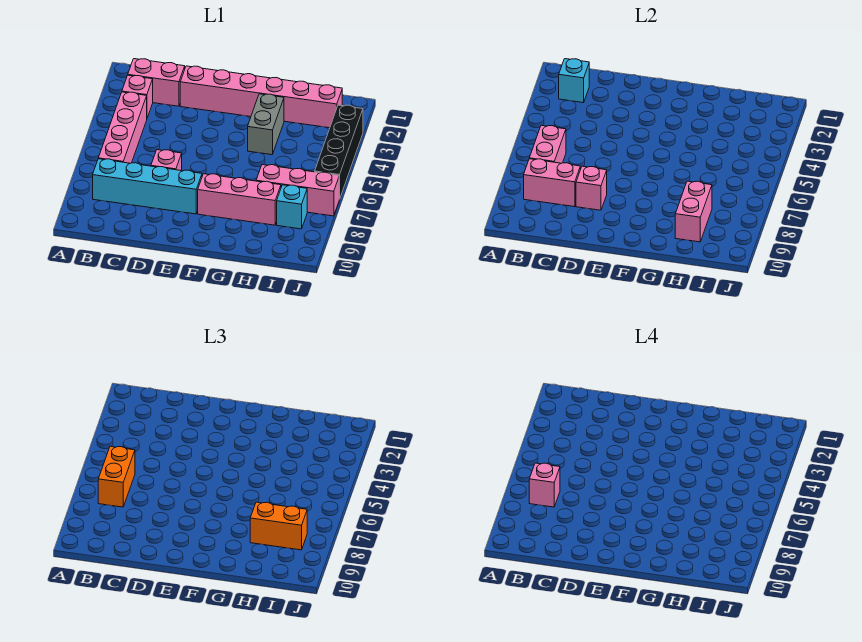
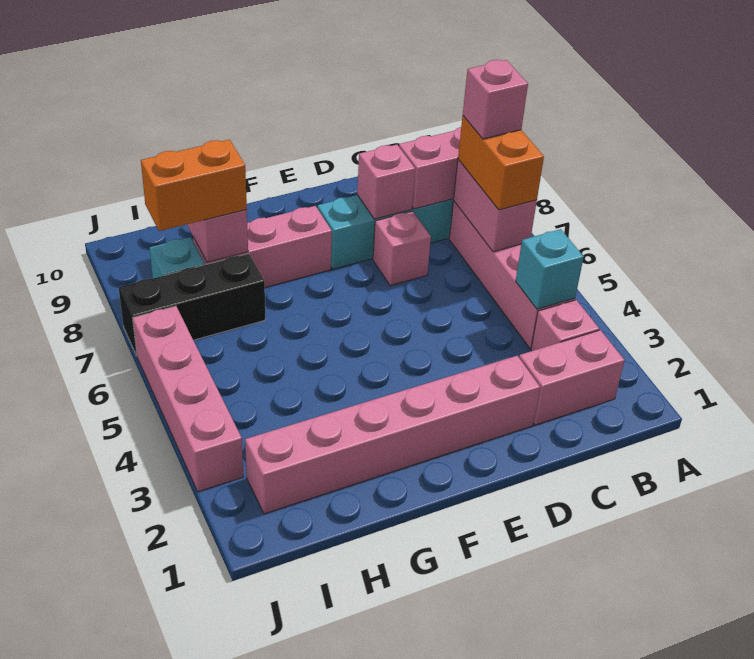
cyan brick B2 level 2 -> cyan brick B4 level 2
grey brick G3:G4 level 1 -> none
pink brick H7:J7 level 1 -> black brick H7:J7 level 1
black brick J3:J6 level 1 -> pink brick J3:J6 level 1

